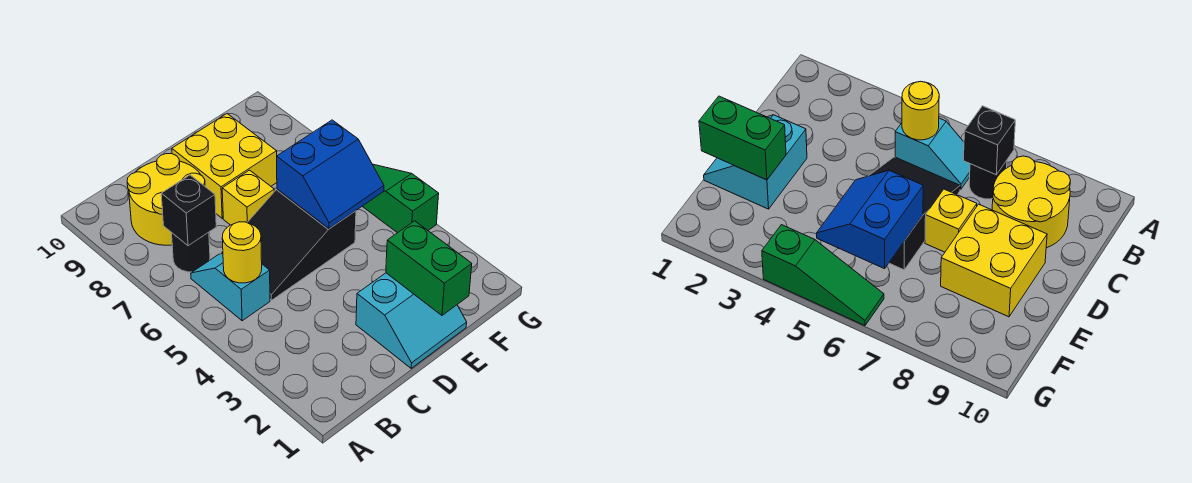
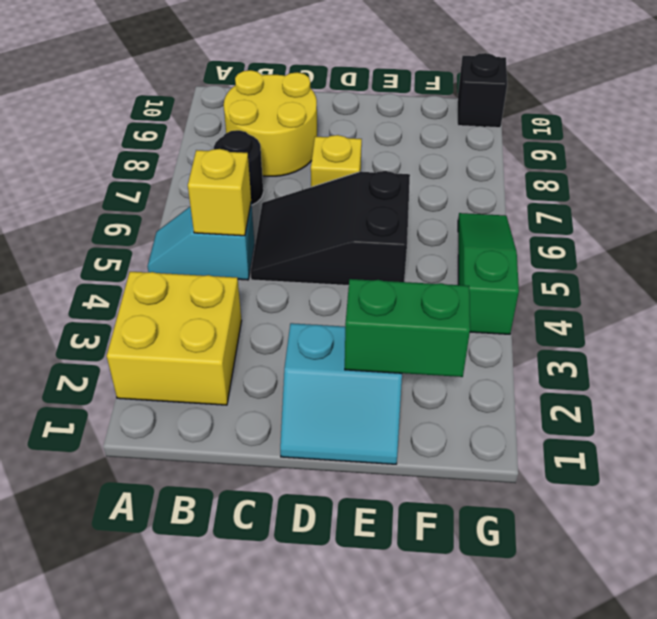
cyan slope B5:B6 level 1 top 5 -> cyan slope A5:B5 level 1 top B
yellow round brick B5 level 2 -> yellow brick B5 level 2
black brick B7 level 2 -> black brick G10 level 1
yellow brick D8:E9 level 1 -> yellow brick A2:B3 level 1
green brick E1:E2 level 2 -> green brick E2:F2 level 2
blue slope E5:F6 level 2 top 6 -> none

